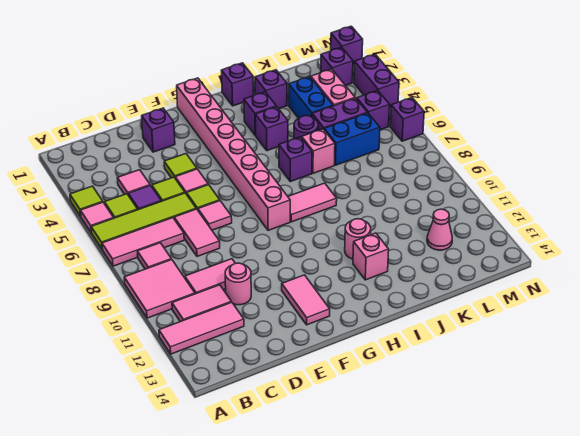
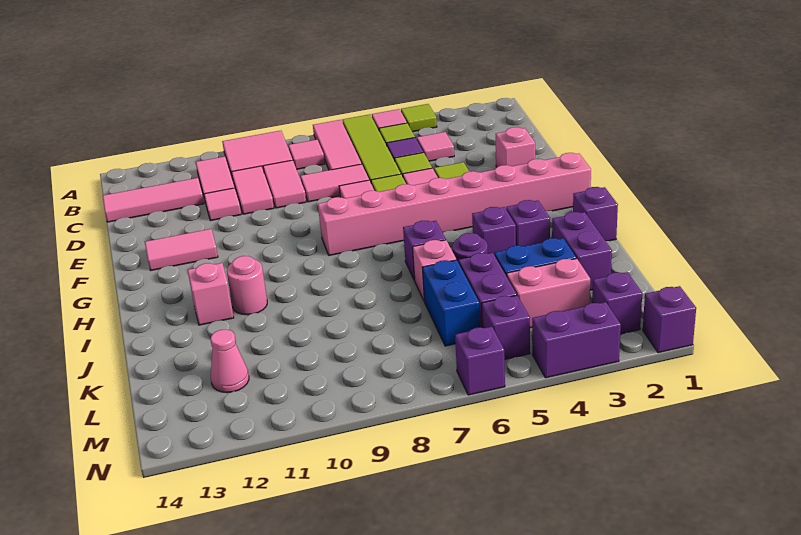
pink tile A12:C12 level 1 -> pink tile C12:C14 level 1
pink round brick D11 level 1 -> pink tile D11 level 1
purple brick E2 level 1 -> pink brick E2 level 1
pink tile H8:I8 level 1 -> pink tile C9:D9 level 1
purple brick J2 level 1 -> purple brick J2:K2 level 1

